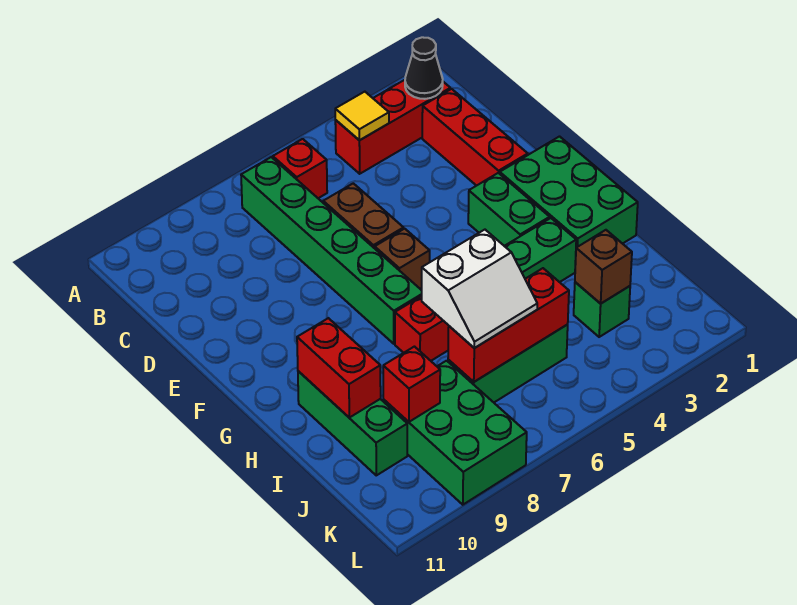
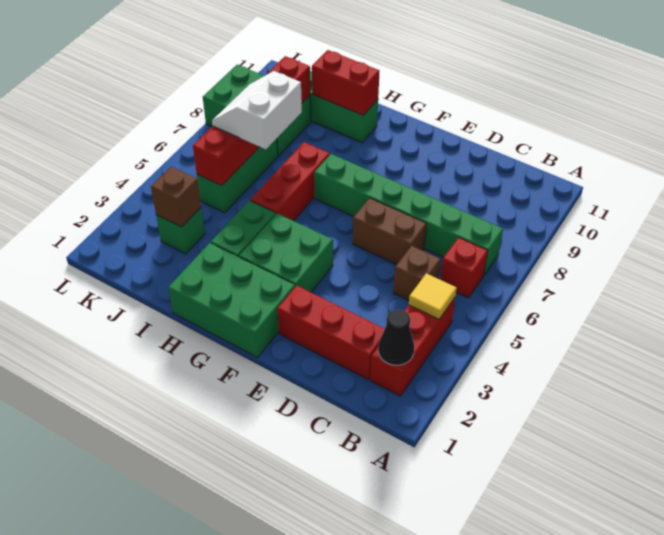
green brick F3:G3 level 1 -> green brick F3:G4 level 1
brown brick F6 level 1 -> brown brick C5 level 1

